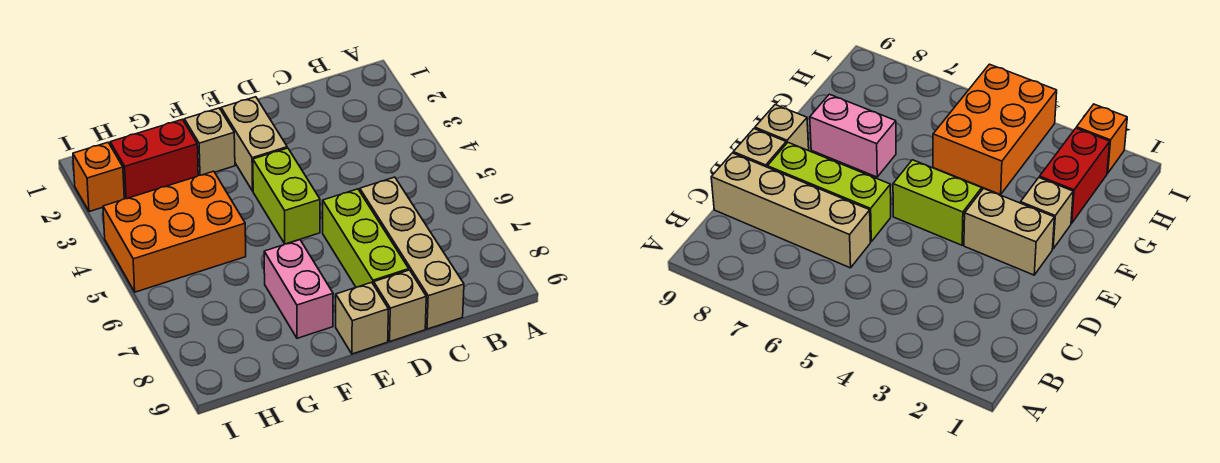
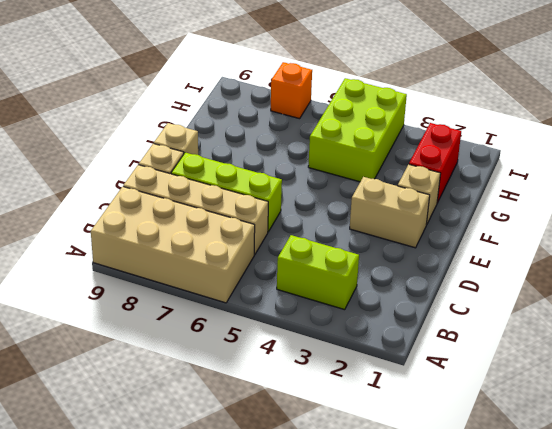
none -> tan brick A6:B9 level 1
lime brick E4:E5 level 1 -> lime brick B3:B4 level 1
pink brick F7:F8 level 1 -> none
orange brick G4:I5 level 1 -> lime brick G4:I5 level 1
orange brick I2 level 1 -> orange brick I7 level 1

